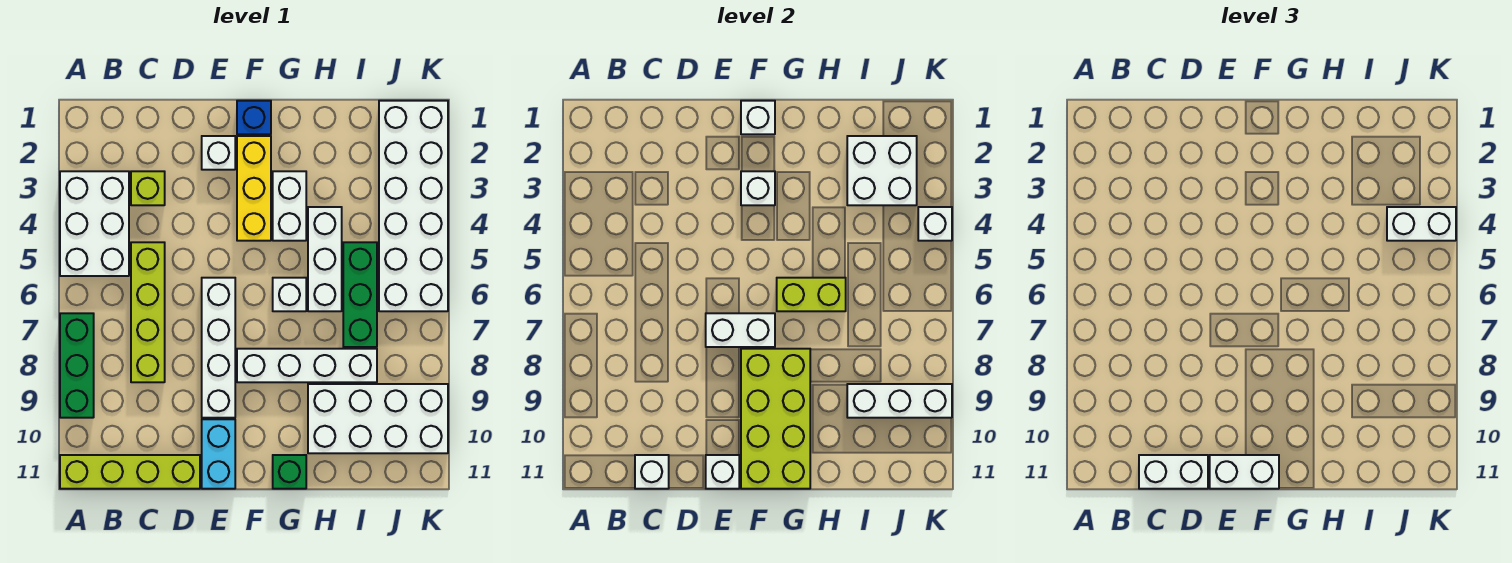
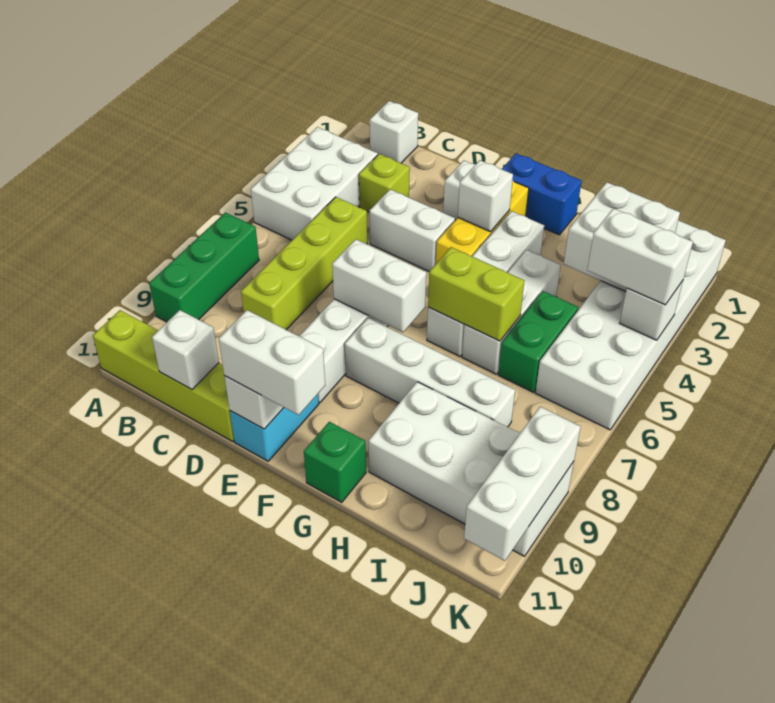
white brick C11:D11 level 3 -> white brick D4:E4 level 1
blue brick F1 level 1 -> blue brick F1:G1 level 1
white brick F1 level 2 -> white brick B1 level 1
lime brick F8:G11 level 2 -> none
green brick I5:I7 level 1 -> green brick I5:I6 level 1
white brick I9:K9 level 2 -> white brick K9:K11 level 2

